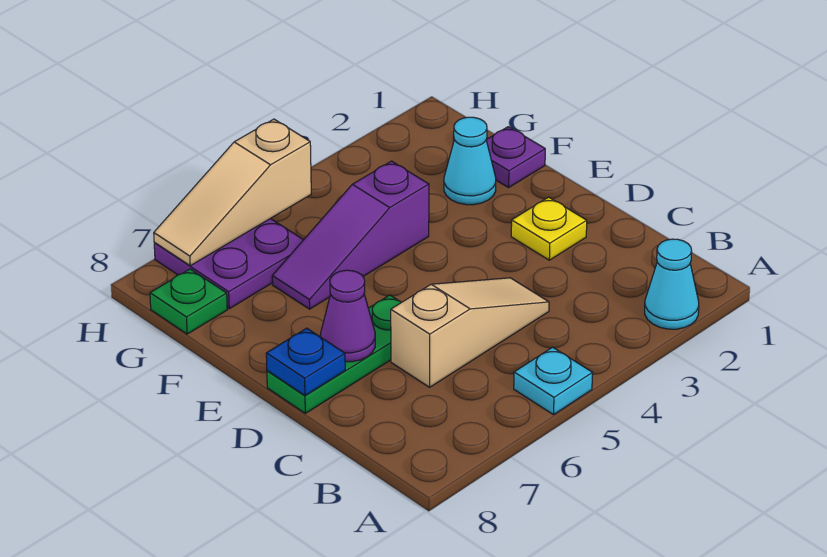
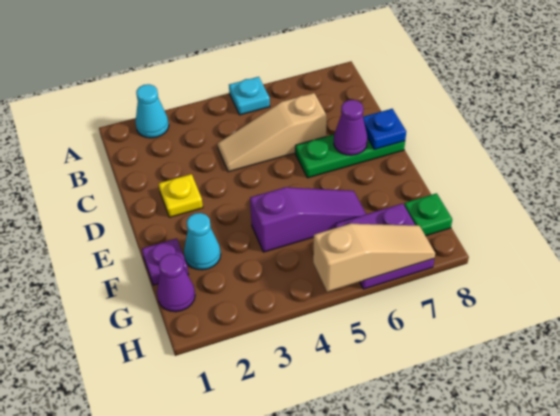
none -> purple cone G1 level 1

